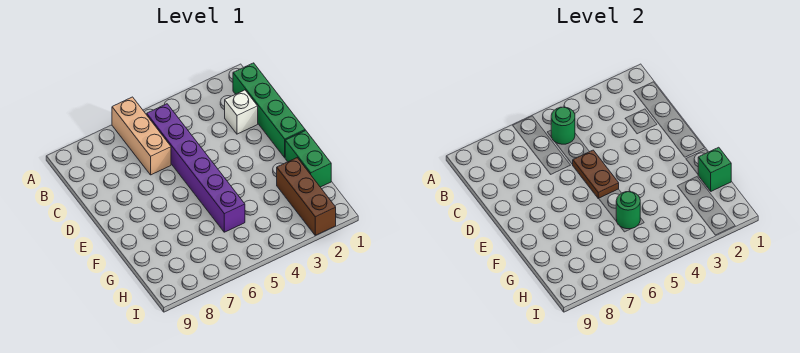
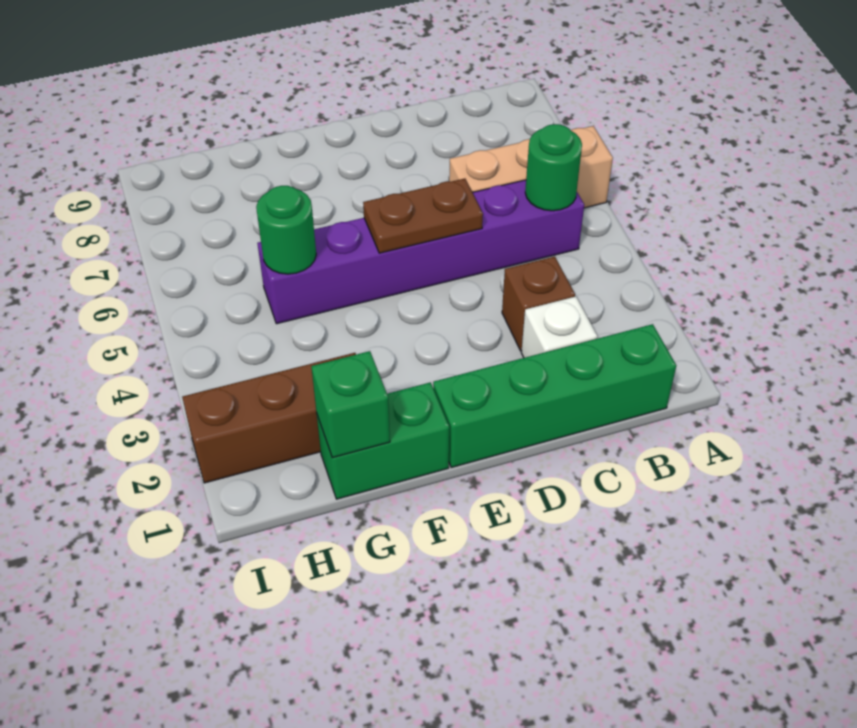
none -> brown brick C3 level 1

